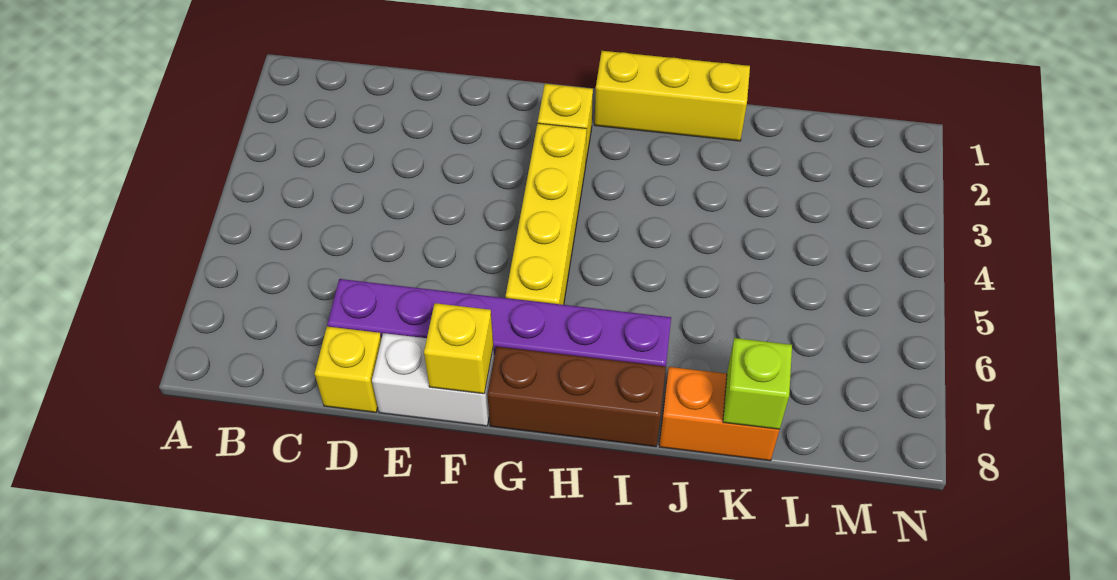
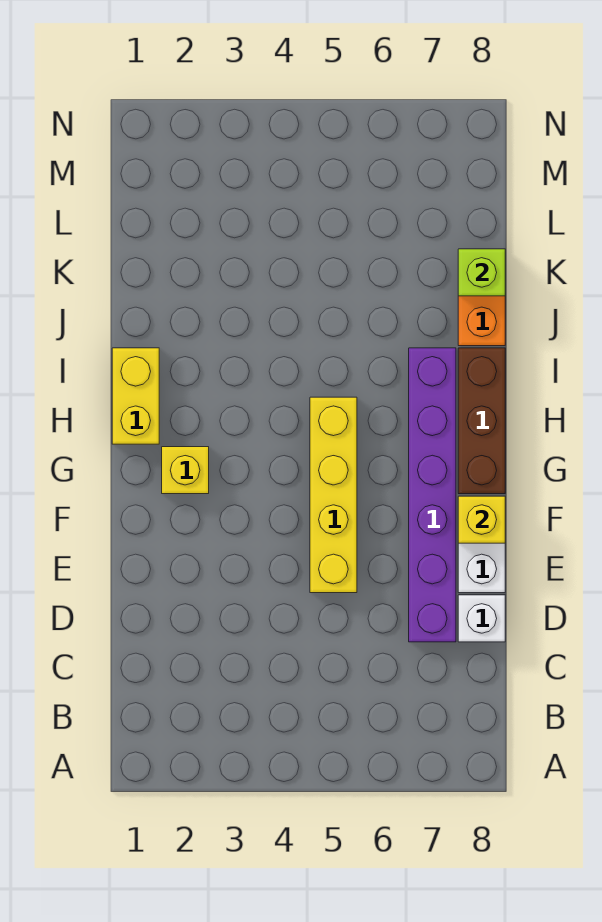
yellow brick D8 level 1 -> white brick D8 level 1
yellow brick G3:G6 level 1 -> yellow brick E5:H5 level 1
yellow brick H1:J1 level 1 -> yellow brick H1:I1 level 1

